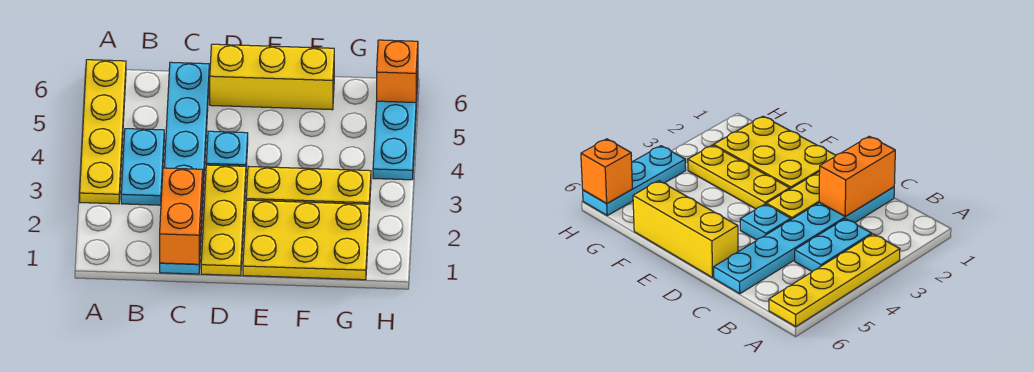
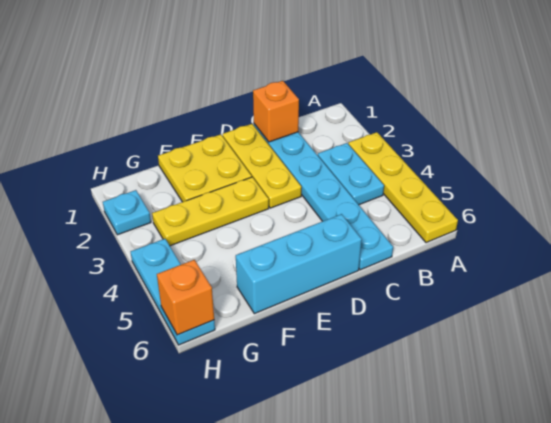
orange brick C1:C2 level 2 -> orange brick C1 level 2
cyan plate D4 level 1 -> cyan plate H2 level 1
yellow brick D6:F6 level 1 -> cyan brick D6:F6 level 1
yellow plate E1:G2 level 1 -> yellow plate E1:F2 level 1

